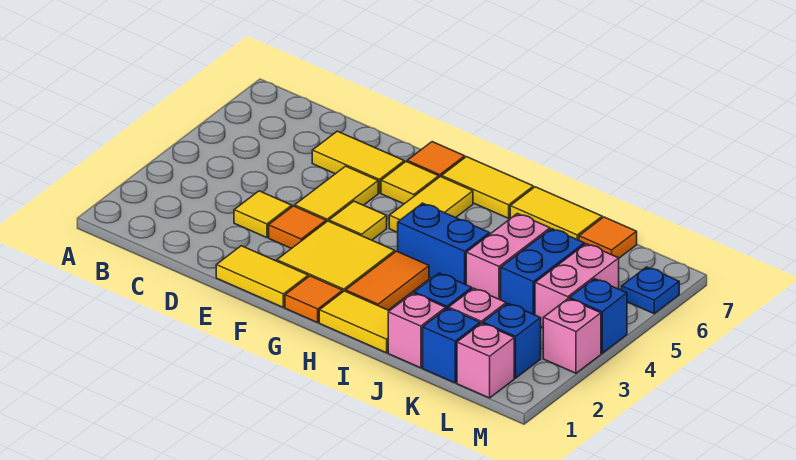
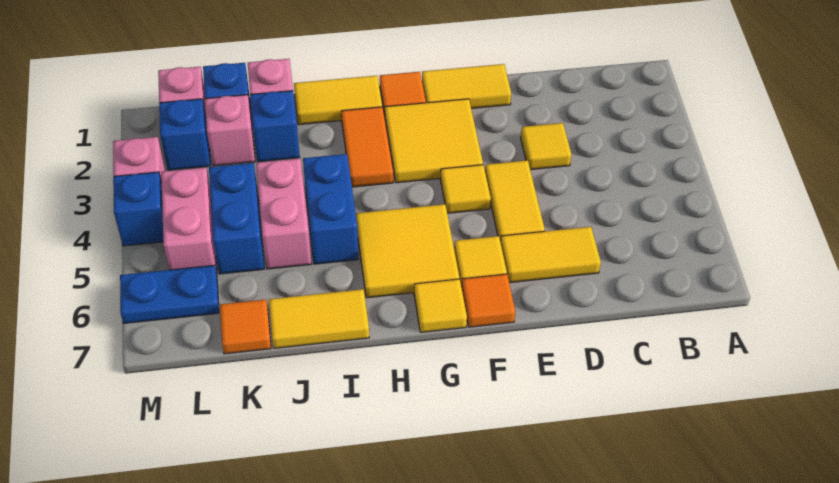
orange tile E3 level 1 -> none
yellow tile G5:G6 level 1 -> yellow tile G5:H6 level 1
yellow tile G7:H7 level 1 -> yellow tile G7 level 1
blue brick H4:I4 level 1 -> blue brick I4:I5 level 1
blue plate M6 level 1 -> blue plate L6:M6 level 1

